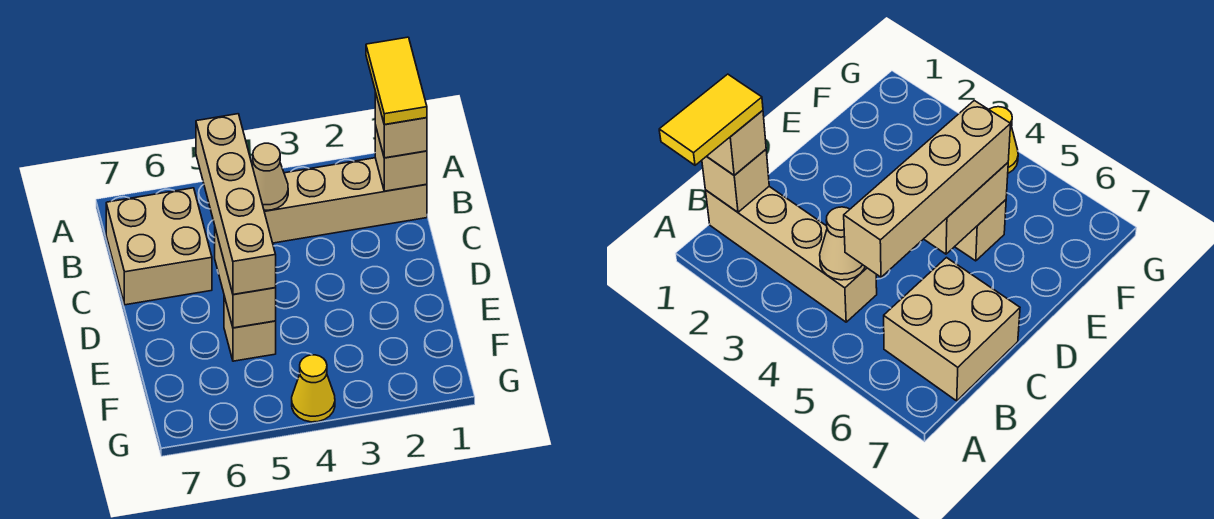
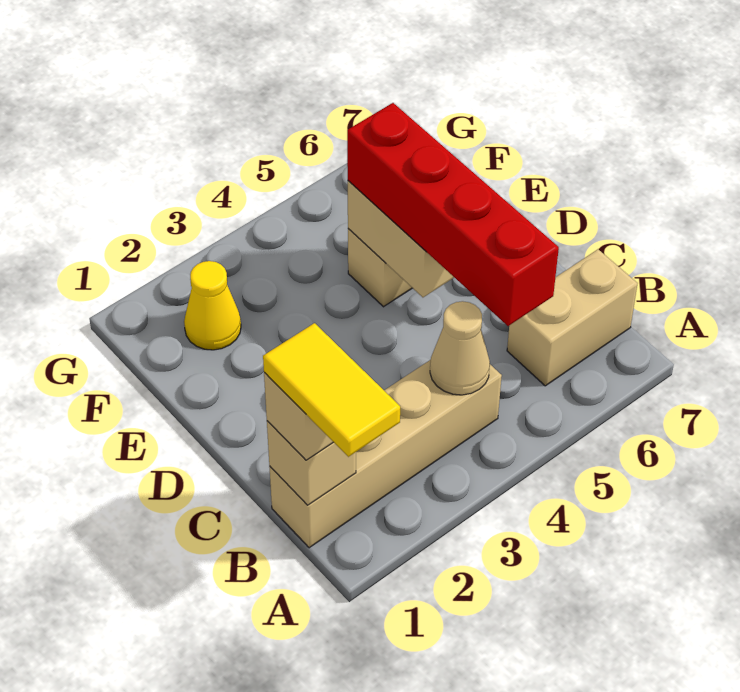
tan brick B5:E5 level 3 -> red brick B5:E5 level 3
tan brick B6:C7 level 1 -> tan brick B6:B7 level 1
yellow cone G4 level 1 -> yellow cone F2 level 1

